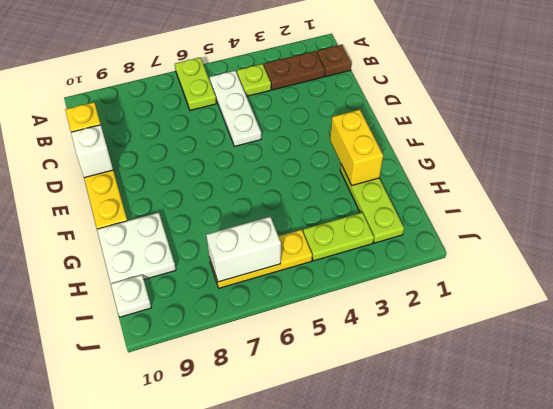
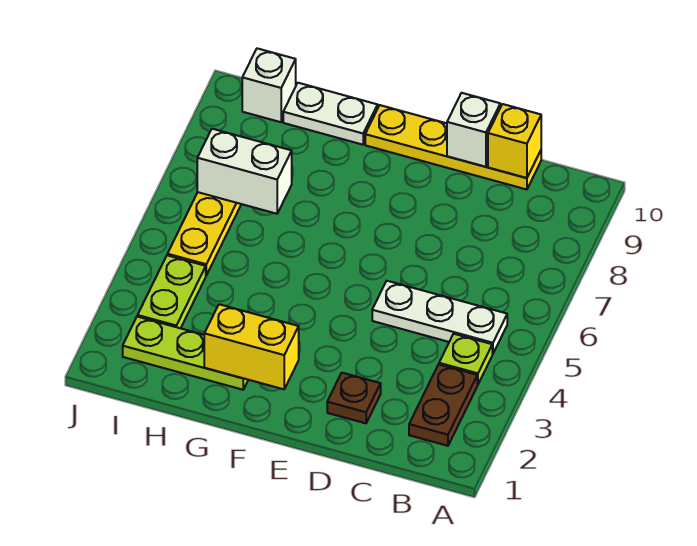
lime plate A6:B6 level 1 -> none
brown plate B1 level 1 -> brown plate D2 level 1
white plate G9:H10 level 1 -> white plate G10:H10 level 1
white brick I6:I7 level 2 -> white brick H7:I7 level 2
white plate I10 level 1 -> white brick I10 level 1

